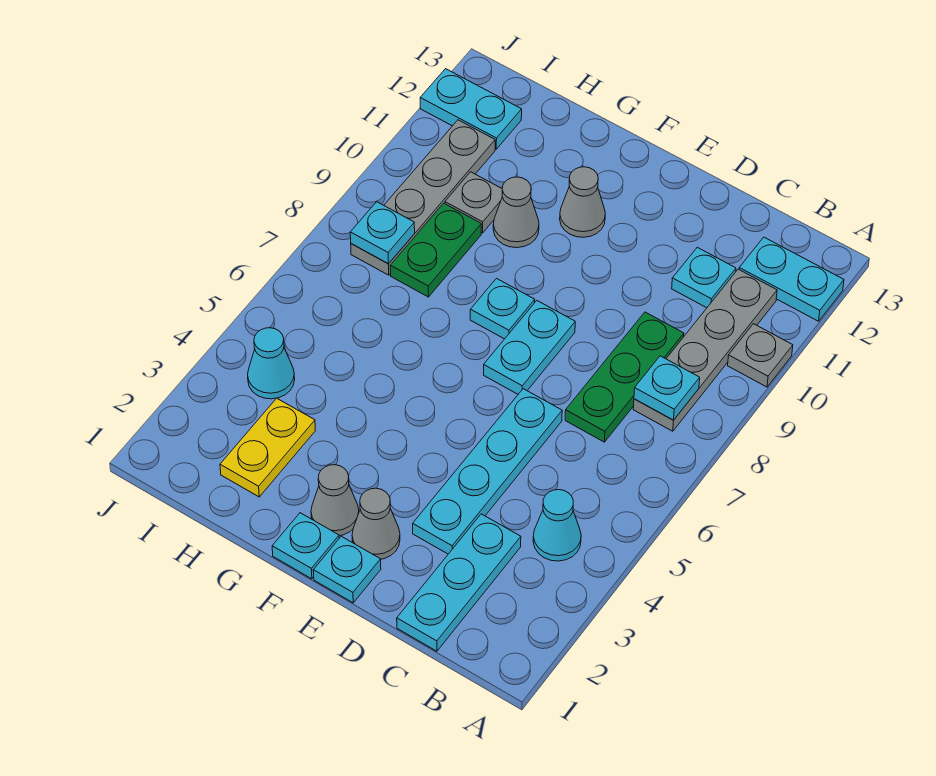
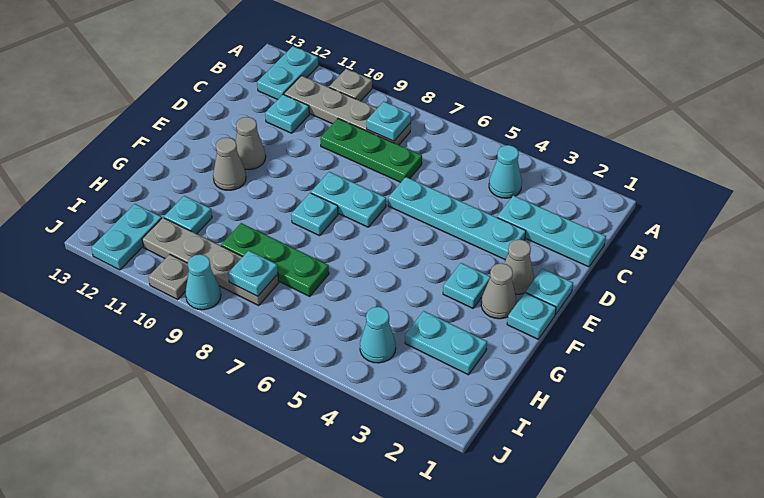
none -> cyan plate F3 level 1
grey cone G10 level 1 -> grey cone E11 level 1
yellow plate H2:H3 level 1 -> cyan plate H2:H3 level 1
green plate H8:H9 level 1 -> green plate H7:H9 level 1
grey plate H10 level 1 -> grey plate J10 level 1
none -> cyan plate H11 level 1
none -> cyan cone J9 level 1

